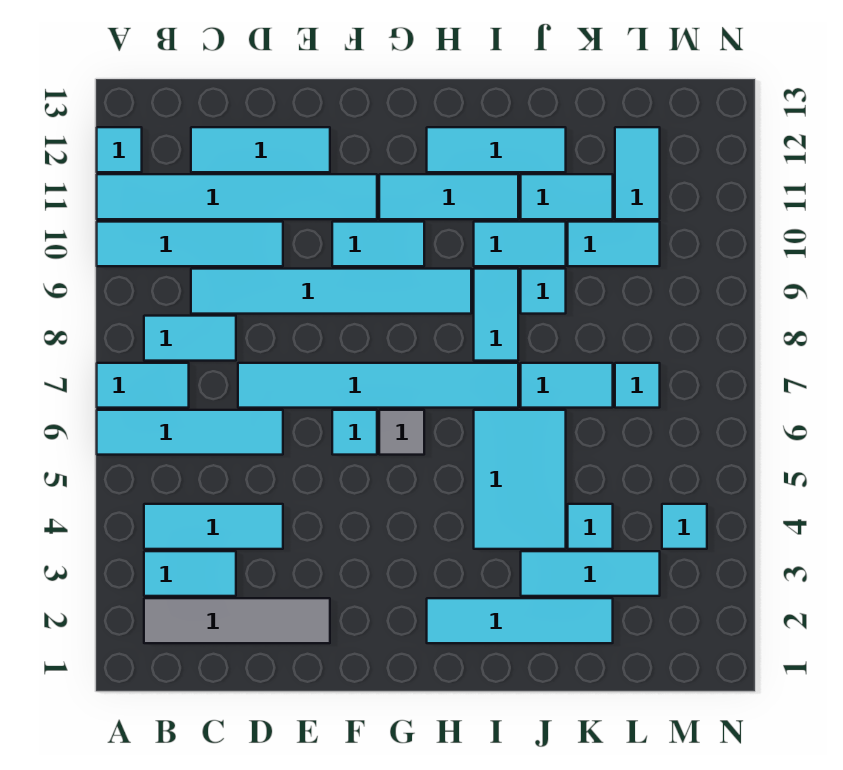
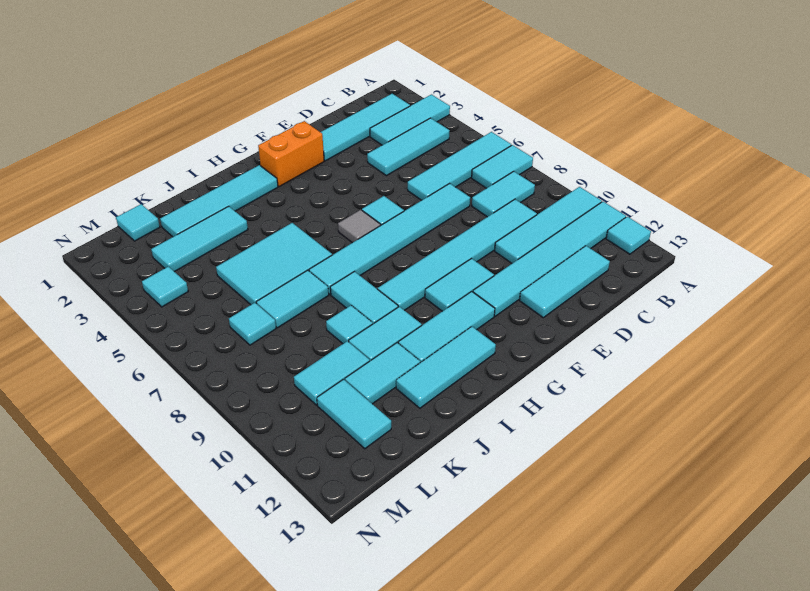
grey tile B2:E2 level 1 -> cyan tile B2:E2 level 1
cyan tile B3:C3 level 1 -> cyan tile A3:C3 level 1
none -> orange brick F2:G2 level 1
cyan tile I4:J6 level 1 -> cyan tile I5:K6 level 1
cyan tile K4 level 1 -> cyan tile L1 level 1

